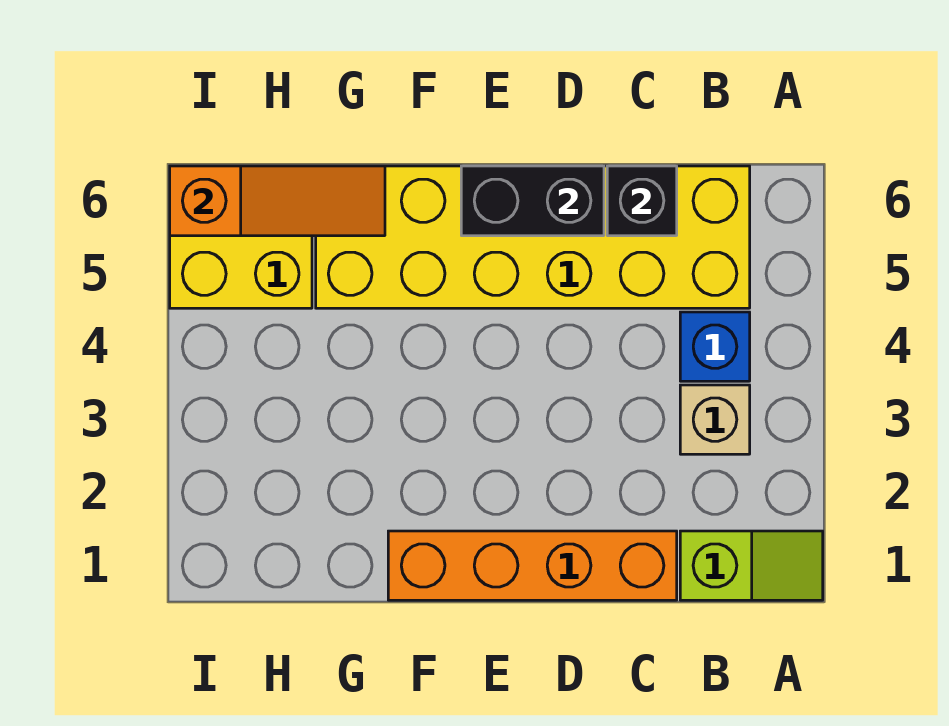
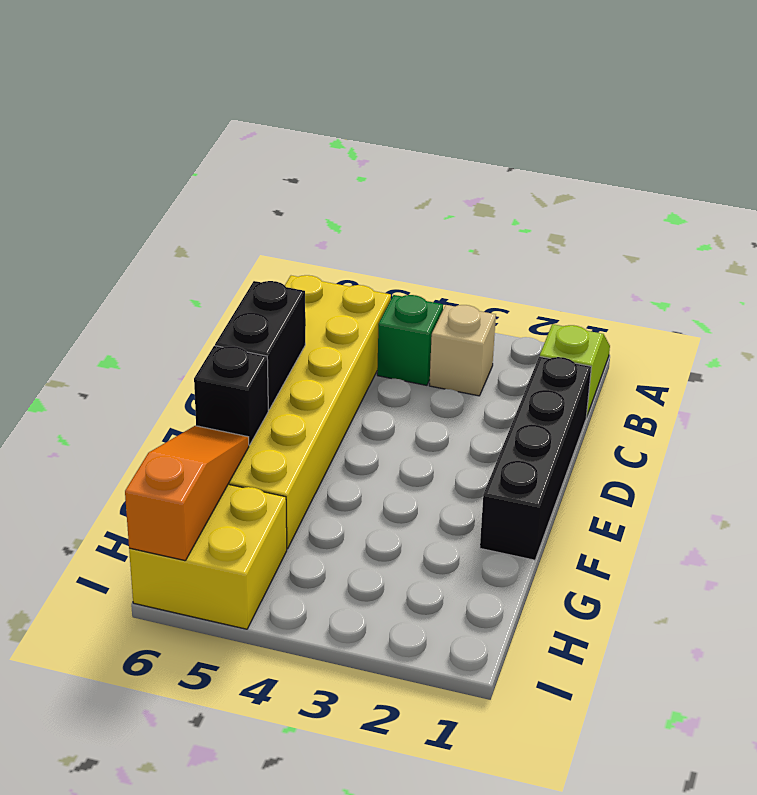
blue brick B4 level 1 -> green brick B4 level 1
orange brick C1:F1 level 1 -> black brick C1:F1 level 1
black brick C6 level 2 -> black brick F6 level 2

